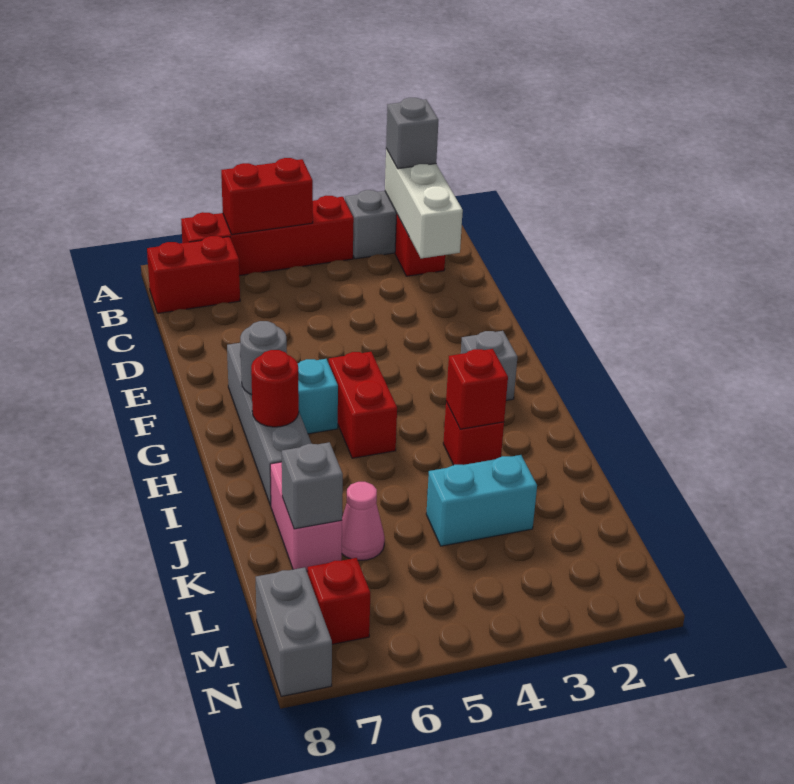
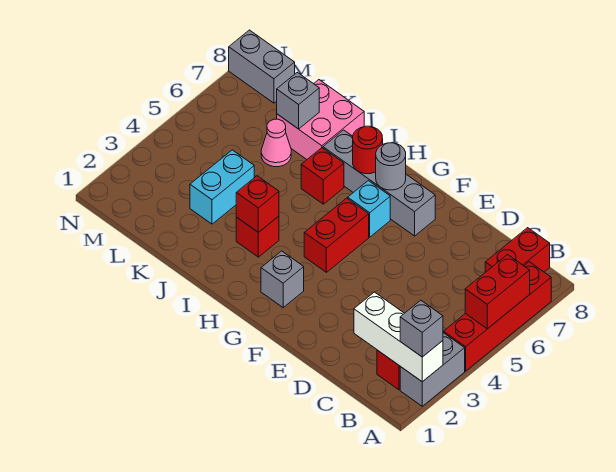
red brick G5:H5 level 1 -> red brick G4:G5 level 1
pink brick J7:K7 level 1 -> pink brick J7:K8 level 1
red brick M7 level 1 -> red brick I6 level 1

